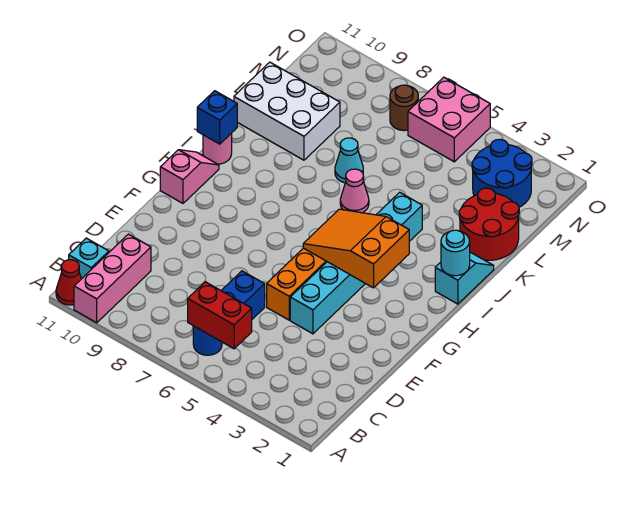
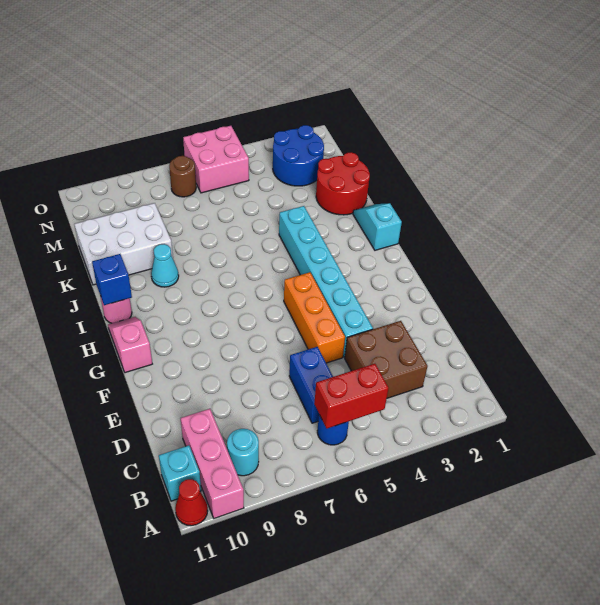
none -> brown brick C3:D4 level 1
orange slope G3:H5 level 2 top 3 -> none
cyan round brick I1 level 2 -> cyan round brick B9 level 1
pink cone J6 level 1 -> none
cyan cone K7 level 1 -> cyan cone J9 level 1

